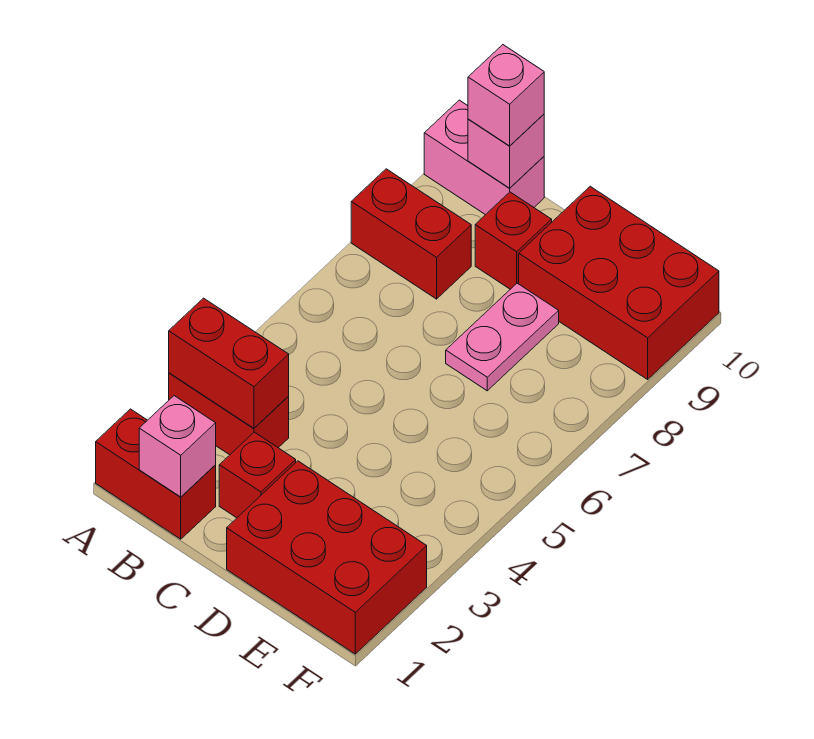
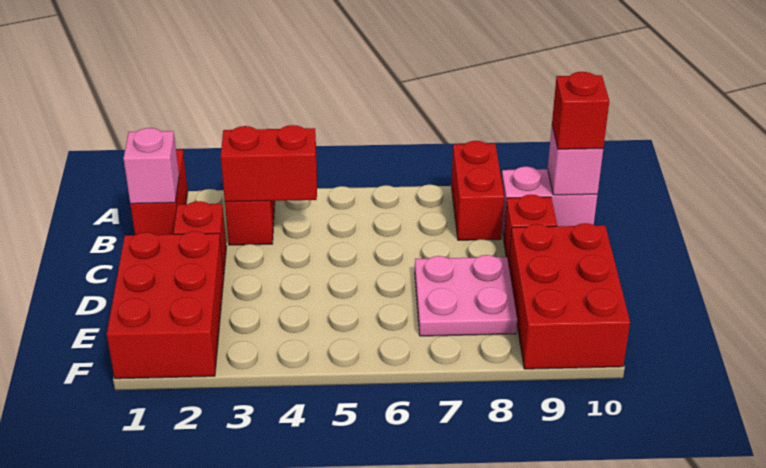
red brick A3:B3 level 2 -> red brick B3:B4 level 2
pink brick A10:B10 level 1 -> pink brick B9:B10 level 1
pink brick B10 level 3 -> red brick B10 level 3
pink plate D7:D8 level 1 -> pink plate D7:E8 level 1

